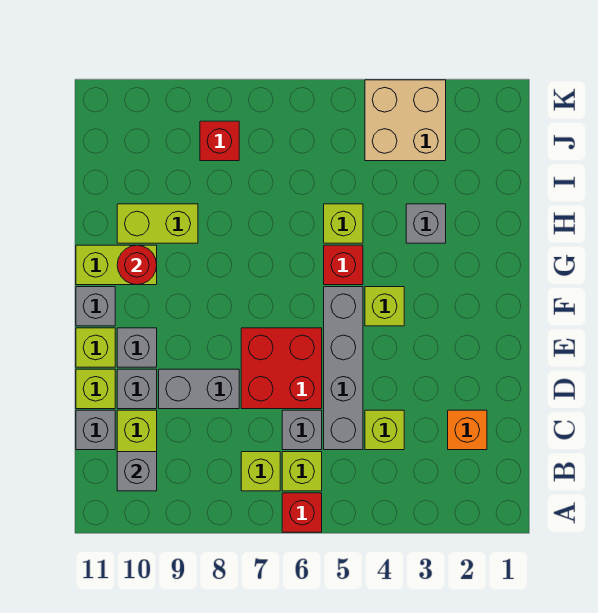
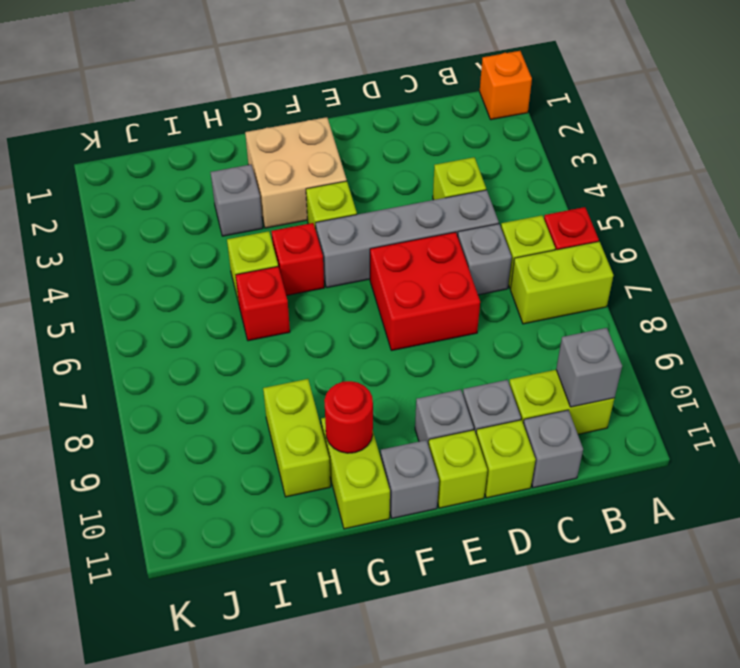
lime brick B7 level 1 -> lime brick A7:B7 level 1
orange brick C2 level 1 -> orange brick A1 level 1
grey brick D8:D9 level 1 -> none
tan brick J3:K4 level 1 -> tan brick F2:G3 level 1
red brick J8 level 1 -> red brick H6 level 1

